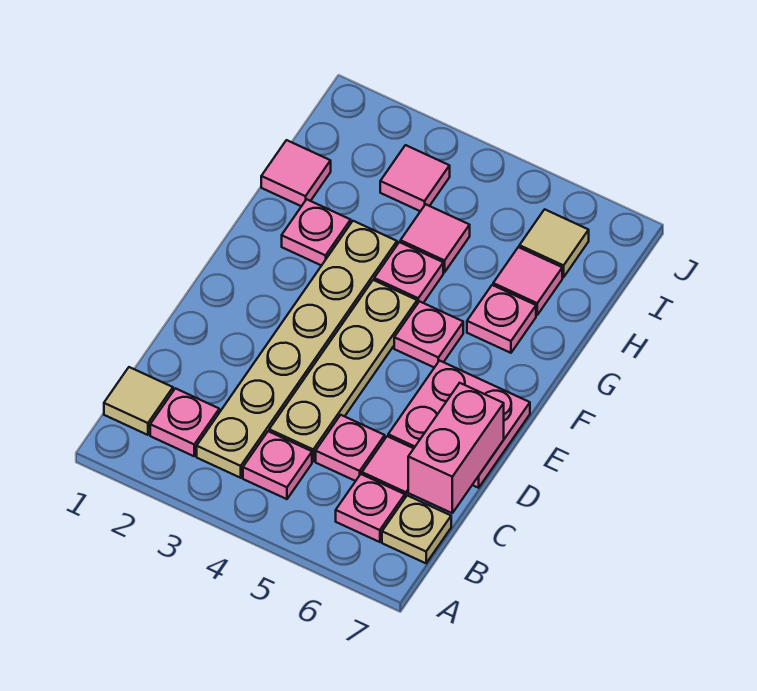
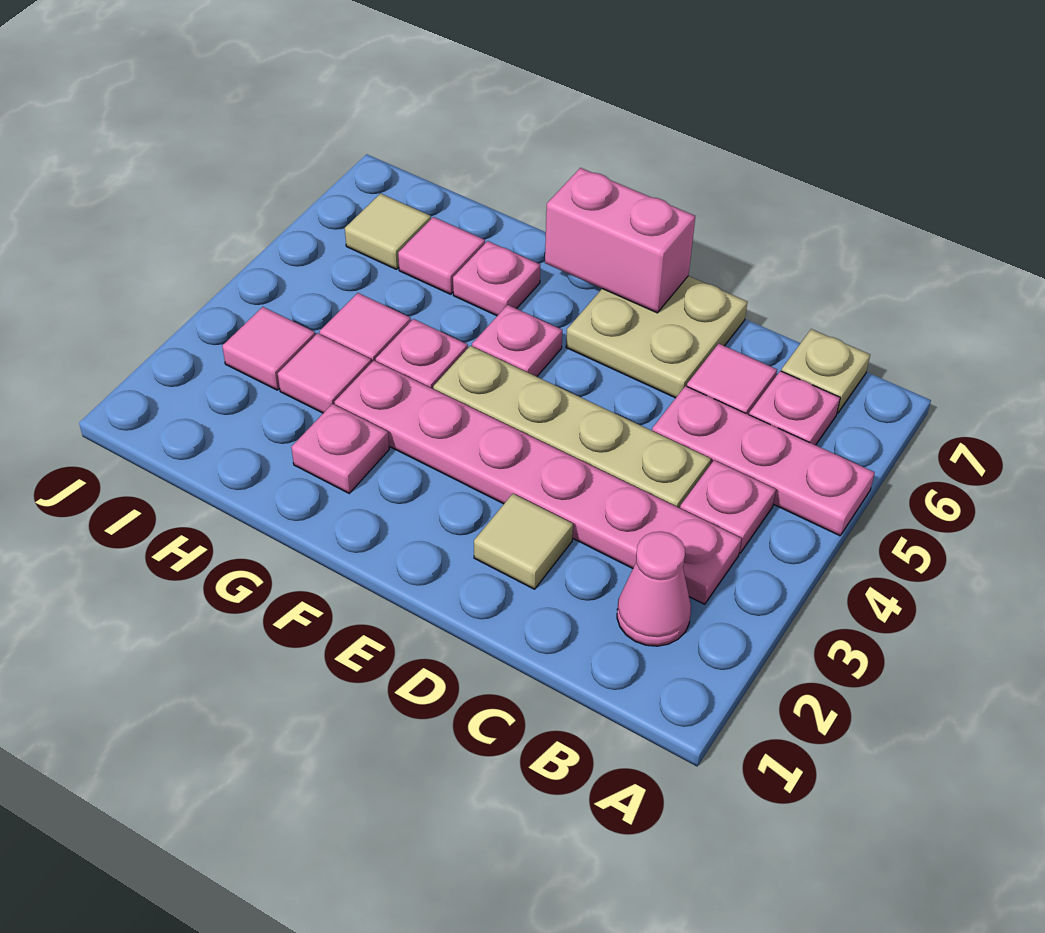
tan tile B1 level 1 -> tan tile D2 level 1
pink plate B2 level 1 -> pink cone B2 level 1
tan plate B3:G3 level 1 -> pink plate B3:G3 level 1
pink plate C5 level 1 -> pink plate A5:C5 level 1
pink brick C7:D7 level 2 -> pink brick E7:F7 level 2
pink plate D6:E7 level 1 -> tan plate D6:E7 level 1
pink tile H1 level 1 -> pink tile H3 level 1

